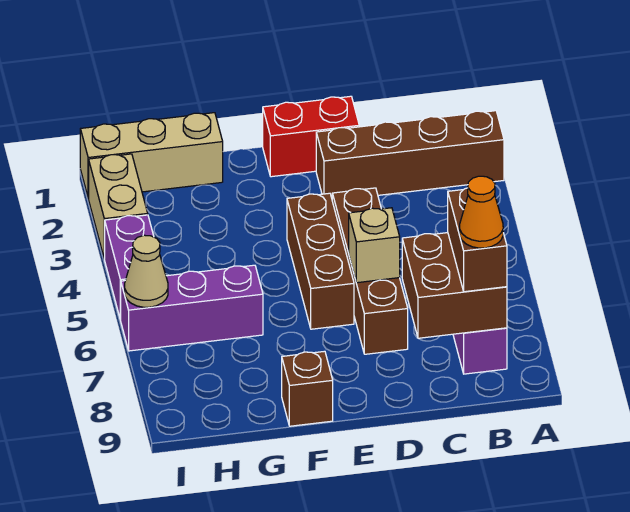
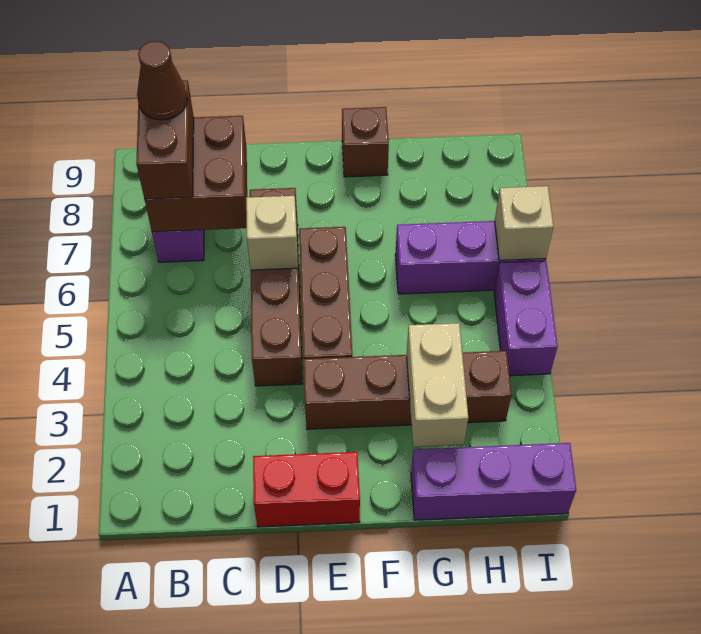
brown brick A2:D2 level 1 -> brown brick E3:H3 level 1
orange cone B8 level 4 -> brown cone B8 level 4
tan brick G1:I1 level 1 -> purple brick G1:I1 level 1
tan brick I2:I3 level 1 -> tan brick G2:G3 level 2
tan cone I6 level 2 -> tan brick I6 level 2

